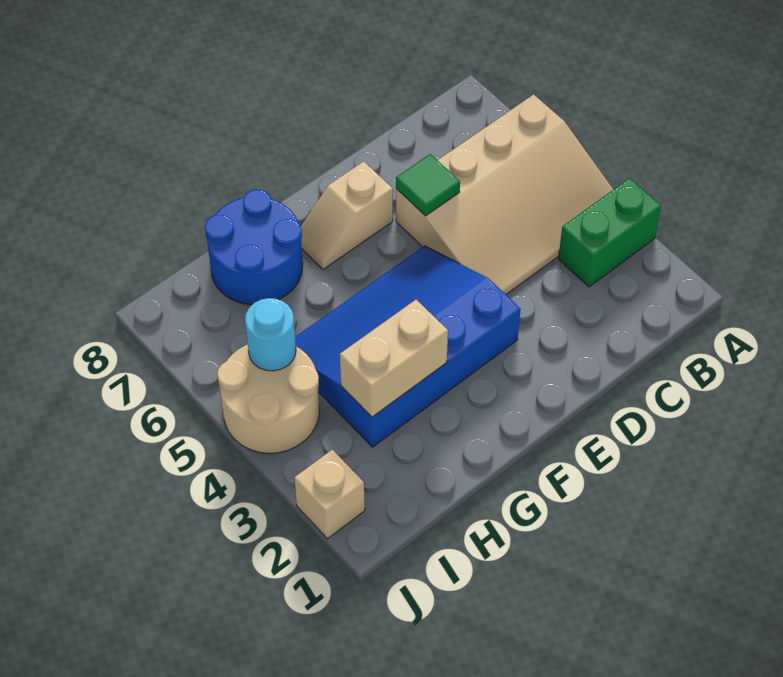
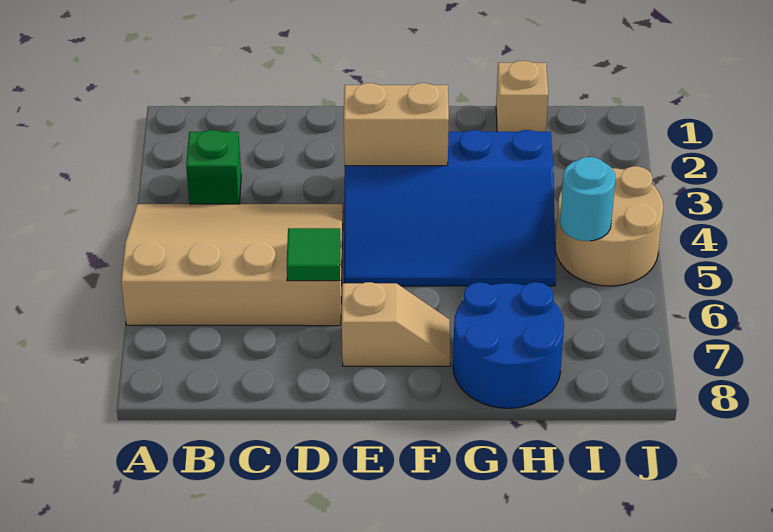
green brick A3:B3 level 1 -> green brick B3 level 1
tan brick G3:H3 level 2 -> tan brick E3:F3 level 2
tan brick J2 level 1 -> tan brick H1 level 1

